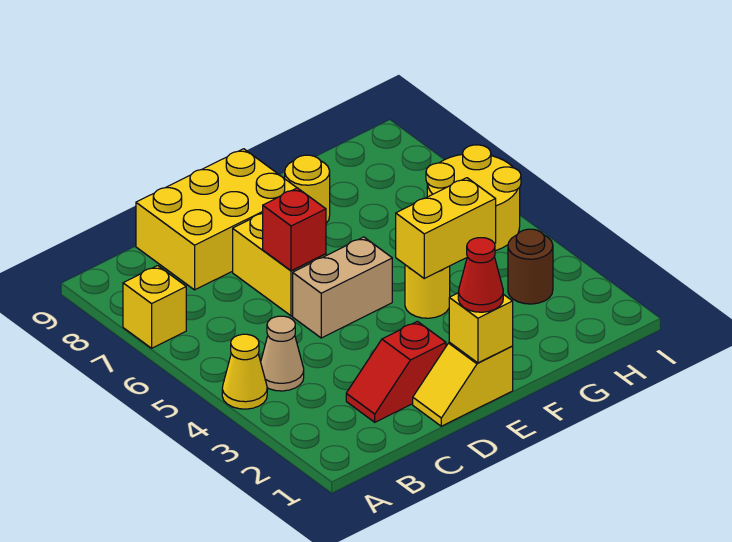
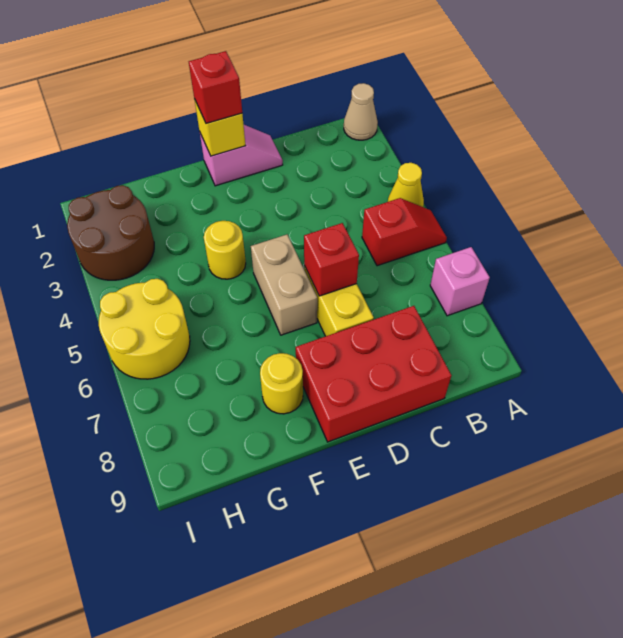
yellow brick A7 level 1 -> pink brick A7 level 1
tan cone B4 level 1 -> tan cone A1 level 1
red slope C2:D2 level 1 top D -> red slope A5:B5 level 1 top B
yellow brick C8:E9 level 1 -> red brick C8:E9 level 1
yellow slope D1:E1 level 1 top E -> pink slope D1:E1 level 1 top E
tan brick D5:E5 level 1 -> tan brick E5:E6 level 1
red cone E1 level 3 -> red brick E1 level 3
yellow brick F4:G4 level 2 -> none
brown round brick H3 level 1 -> brown round brick H2:I3 level 1

